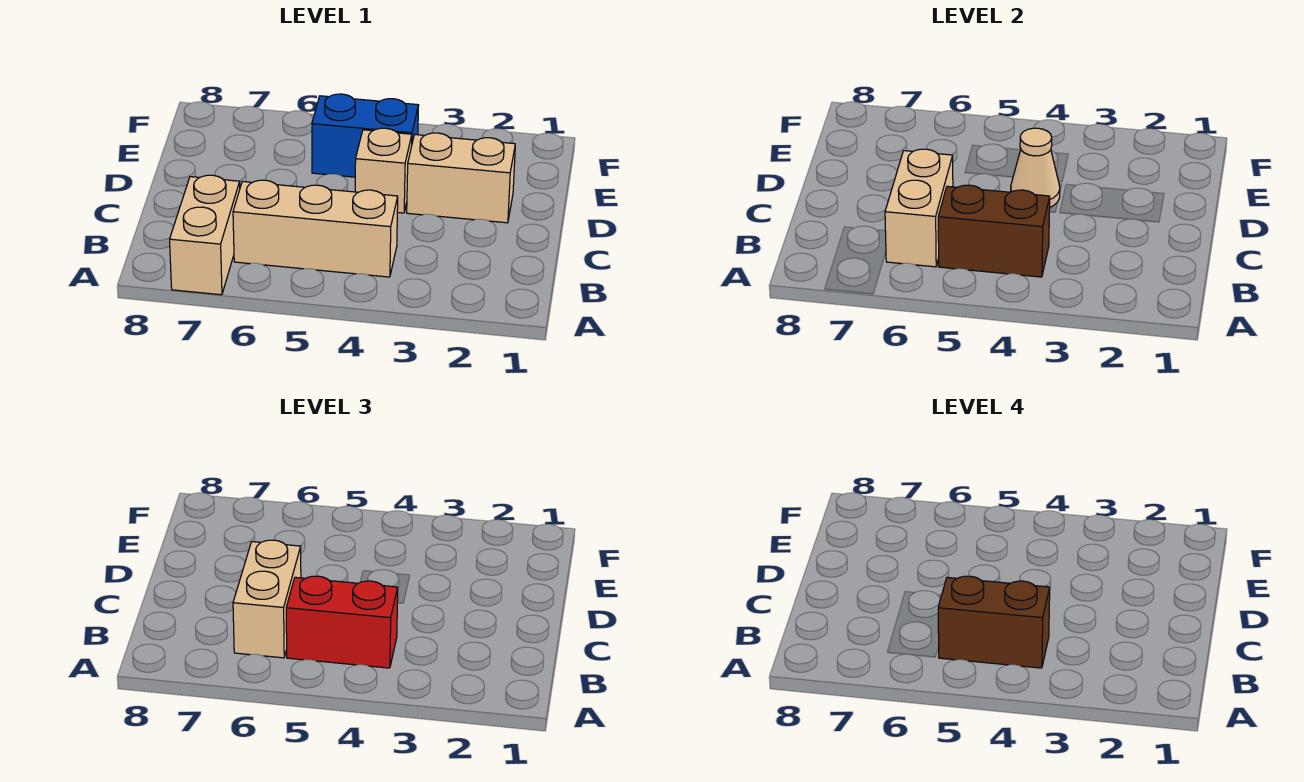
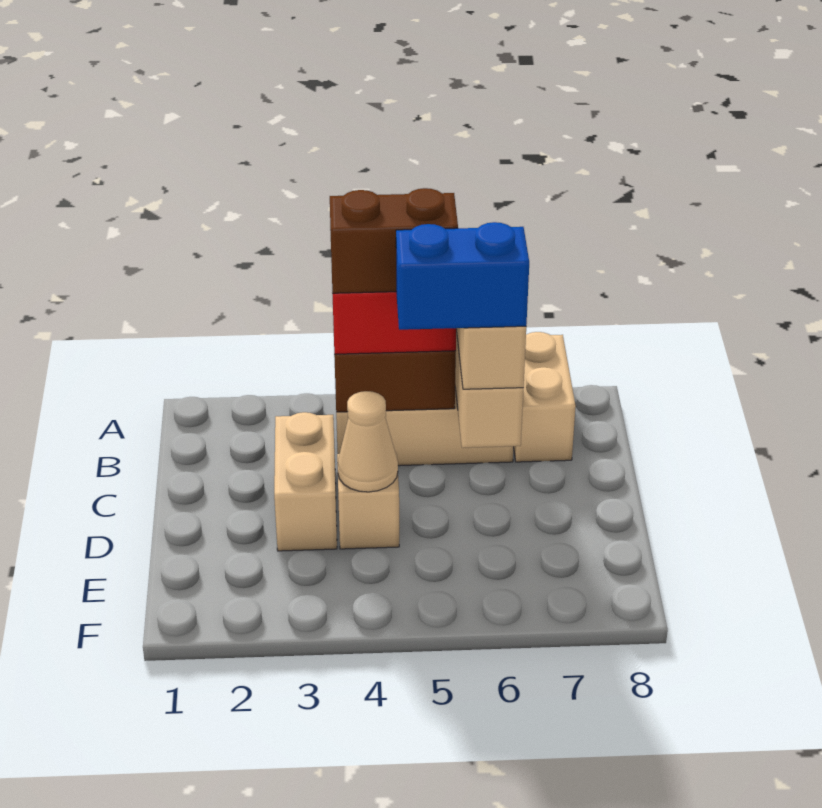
tan brick D2:D3 level 1 -> tan brick C3:D3 level 1
blue brick E4:E5 level 1 -> blue brick C5:C6 level 4

